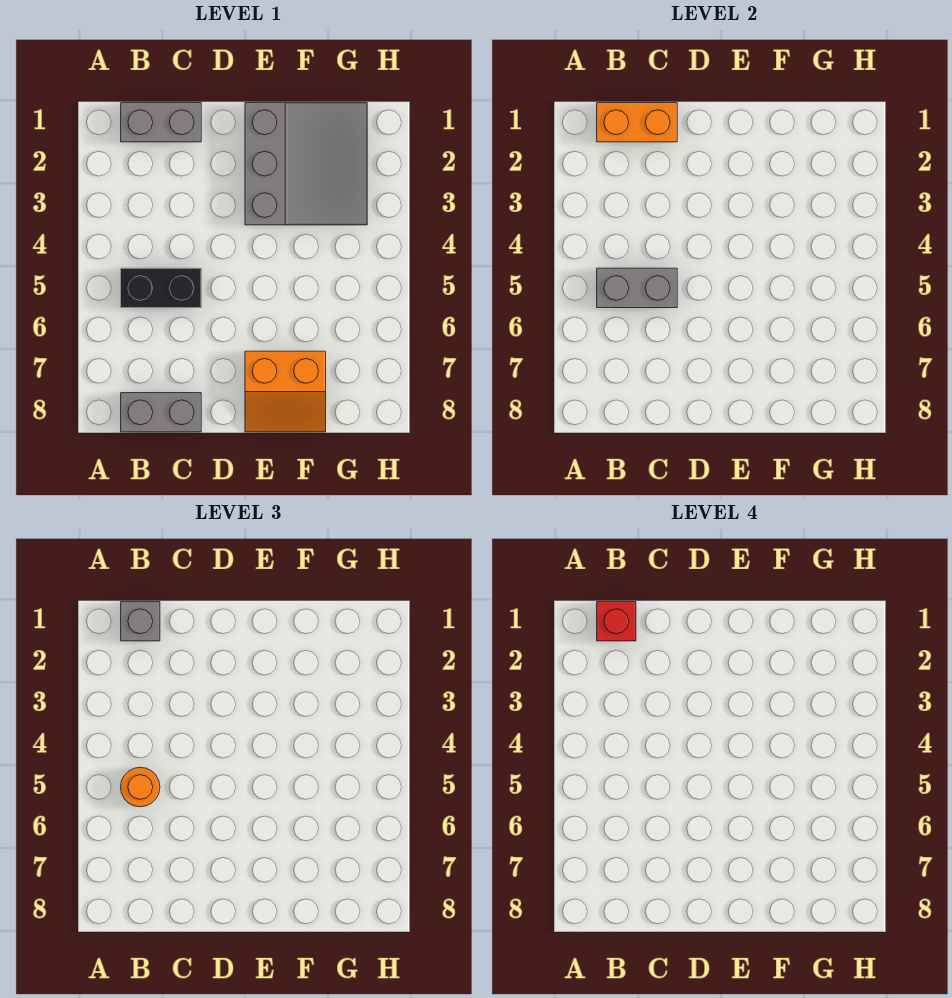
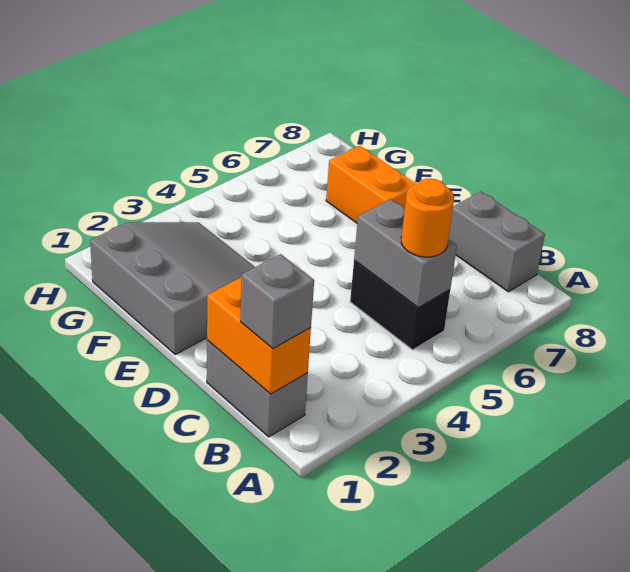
red brick B1 level 4 -> none
grey slope E1:G3 level 1 top E -> grey slope E1:G3 level 1 top 1

